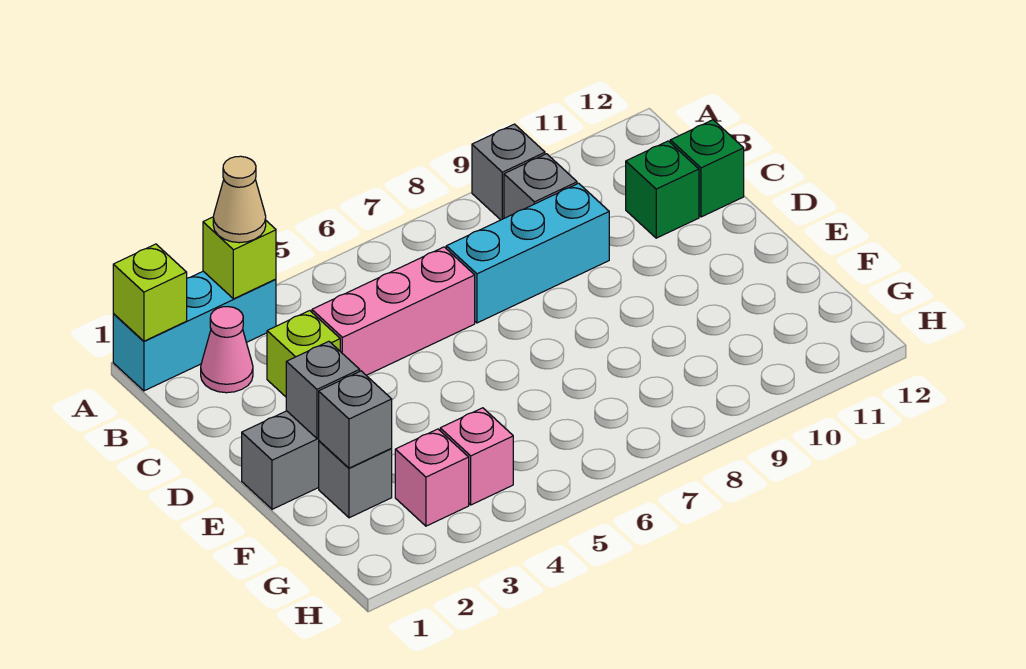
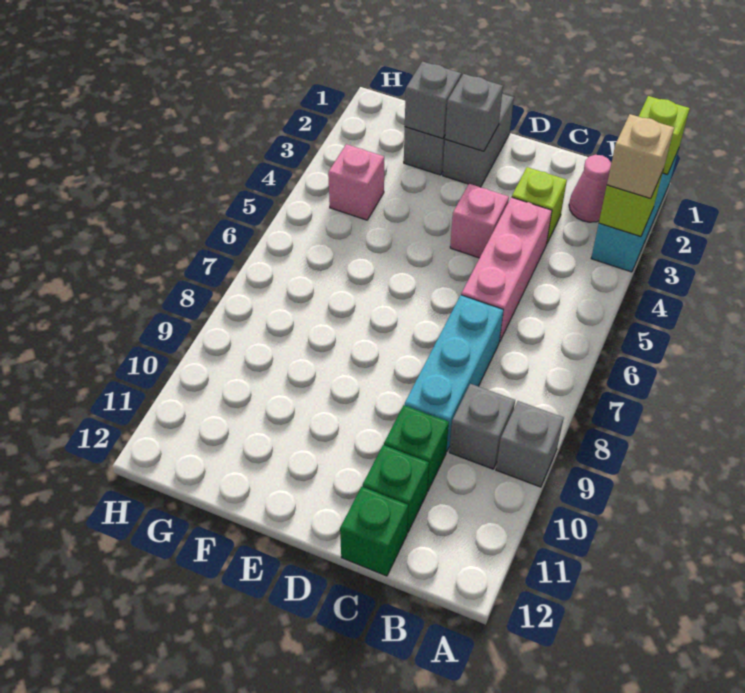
tan cone A3 level 3 -> tan brick A3 level 3
none -> green brick C10 level 1
pink brick G3 level 1 -> pink brick D4 level 1

